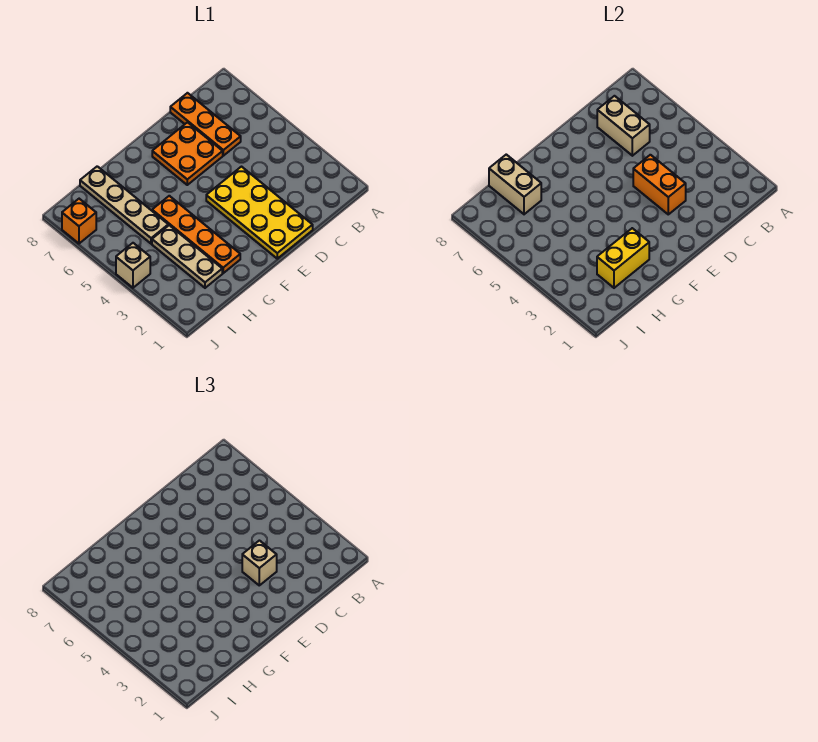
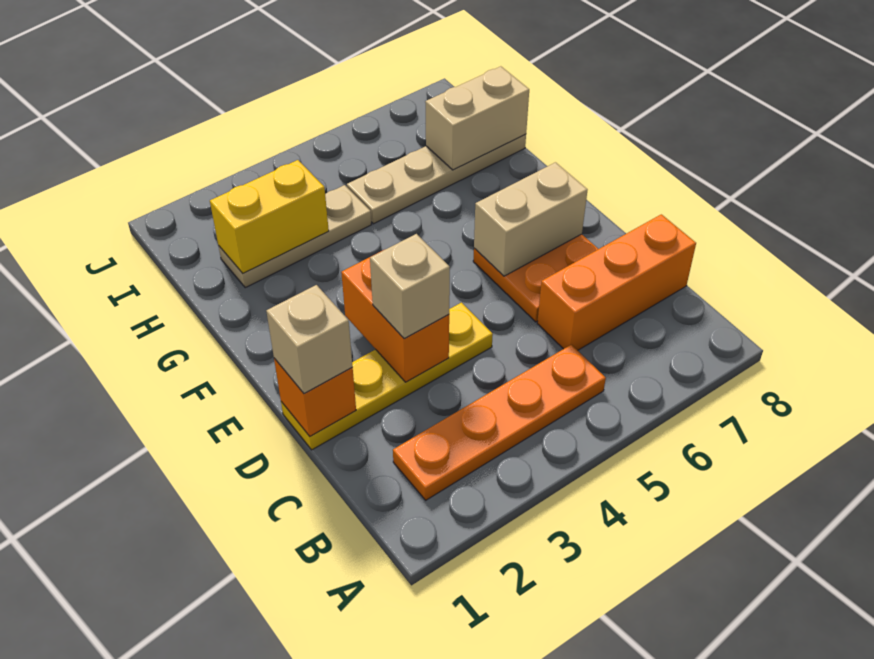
orange plate C6:C8 level 1 -> orange brick C6:C8 level 1
tan brick C6:C7 level 2 -> tan brick E6:E7 level 2
yellow plate D1:E4 level 1 -> yellow plate D1:D4 level 1
orange brick D3:D4 level 2 -> orange brick D3:E3 level 2
orange plate G2:G5 level 1 -> orange plate B2:B5 level 1
yellow brick G2:H2 level 2 -> yellow brick H2:H3 level 2
tan brick J4 level 1 -> tan brick D1 level 3
orange brick J7 level 1 -> orange brick D1 level 2

